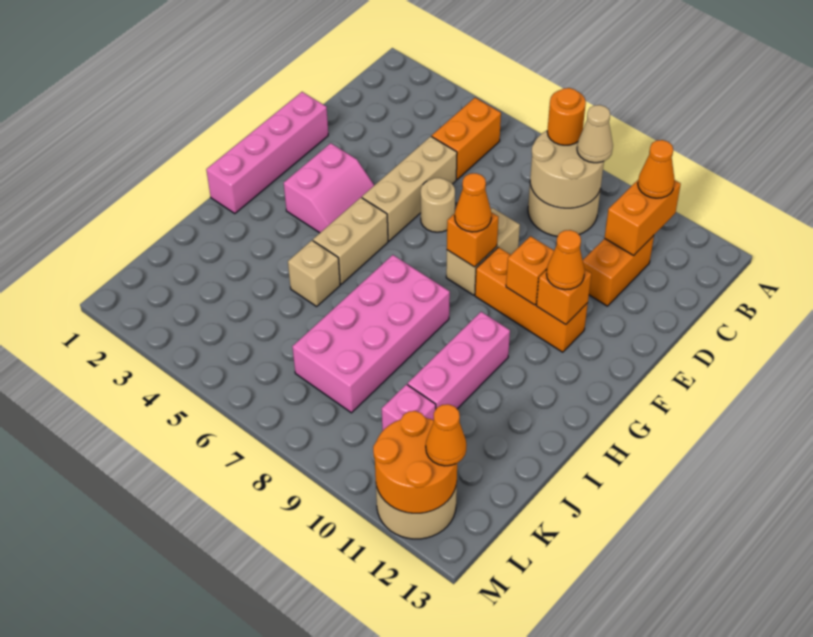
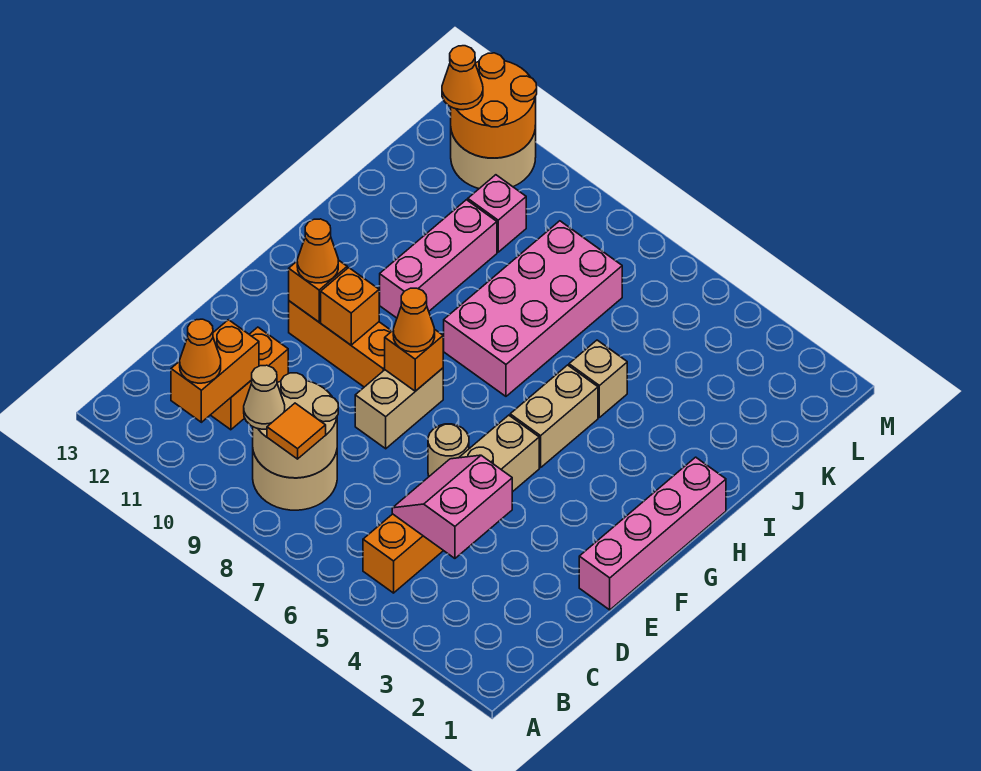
orange round brick B8 level 3 -> orange tile B8 level 3
pink slope F3:G4 level 1 top 3 -> pink slope C4:D5 level 2 top 4

